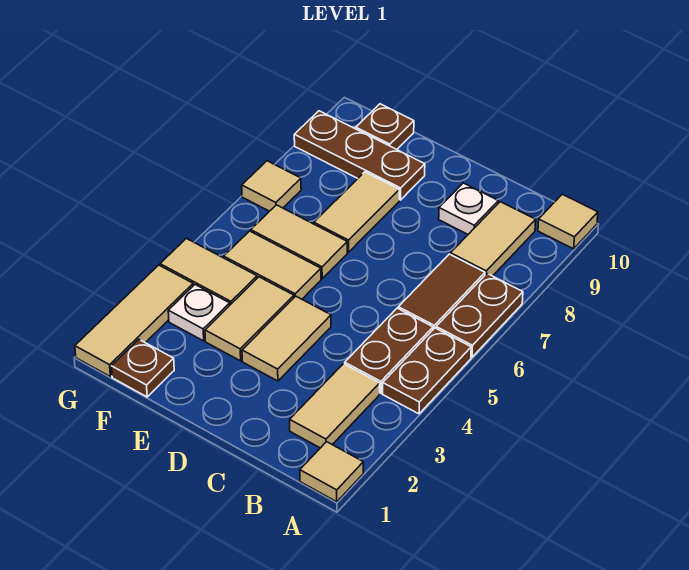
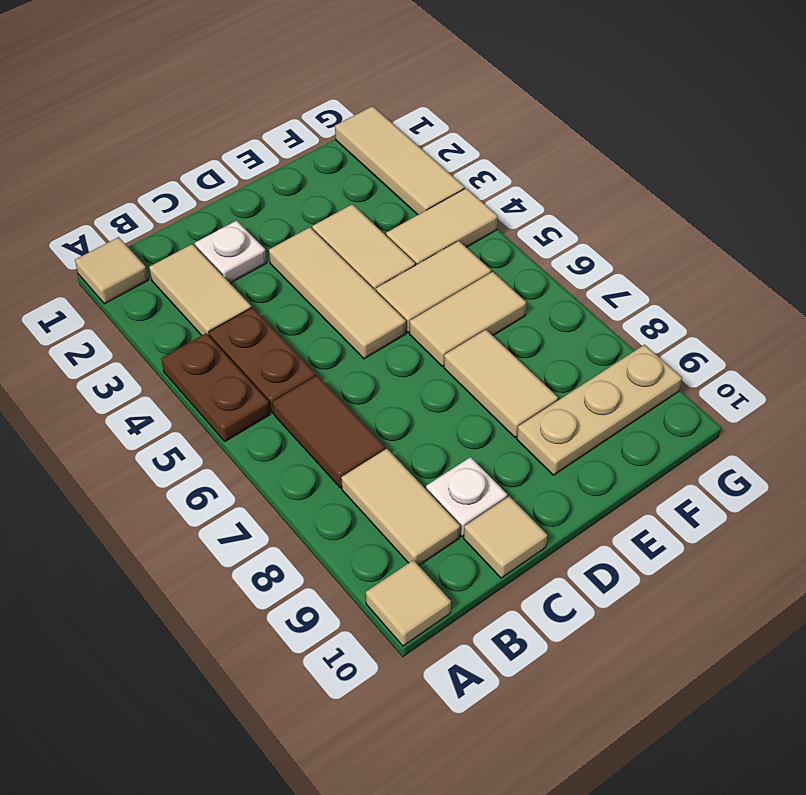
brown plate A6:A7 level 1 -> none
tan tile D3:D4 level 1 -> tan tile D3:D5 level 1
brown plate E9:G9 level 1 -> tan plate E9:G9 level 1
brown plate F1 level 1 -> none
white plate F3 level 1 -> white plate C2 level 1
brown plate F10 level 1 -> none
tan tile G7 level 1 -> tan tile C10 level 1

